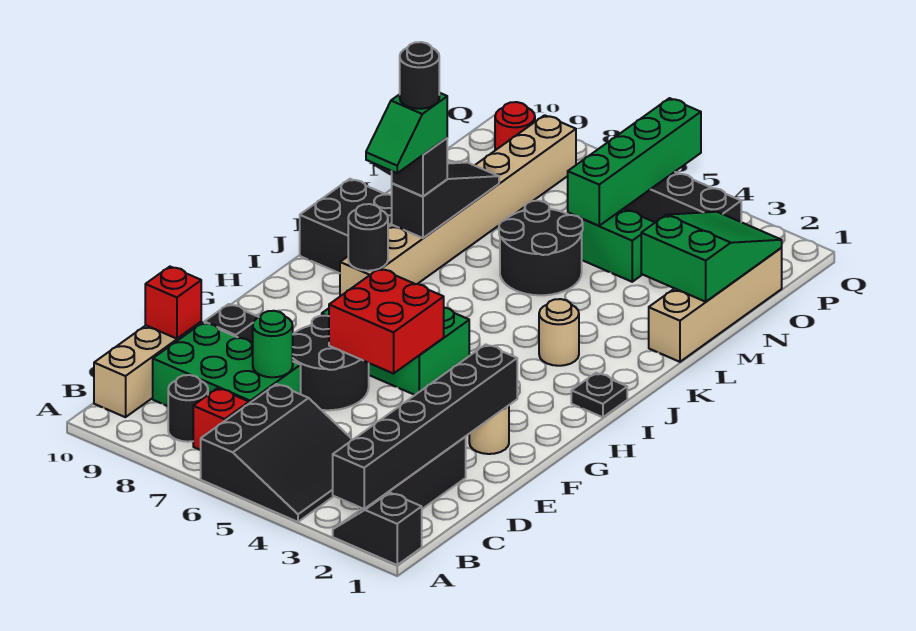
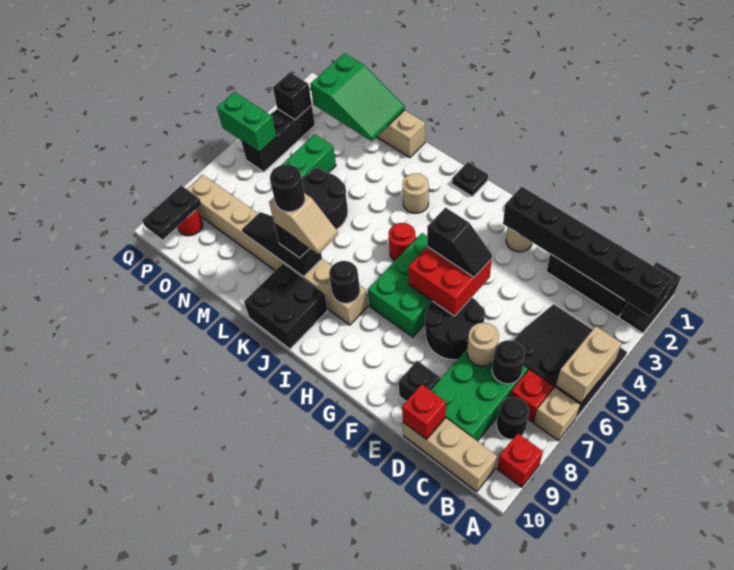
none -> tan brick A5:A6 level 2
none -> tan brick A7 level 1
none -> red brick A9 level 1
none -> black round brick C7 level 2
green round brick D7 level 2 -> tan round brick D7 level 2
none -> black slope F5:G5 level 3 top G
none -> red round brick I5 level 1
green slope J8:K8 level 4 top K -> tan slope J8:K8 level 4 top K
green slope M1:O2 level 2 top M -> green slope M1:O2 level 2 top O
green brick N5:Q5 level 2 -> green brick P5:Q5 level 2
none -> black brick P3 level 2
none -> black plate P9:P10 level 2

